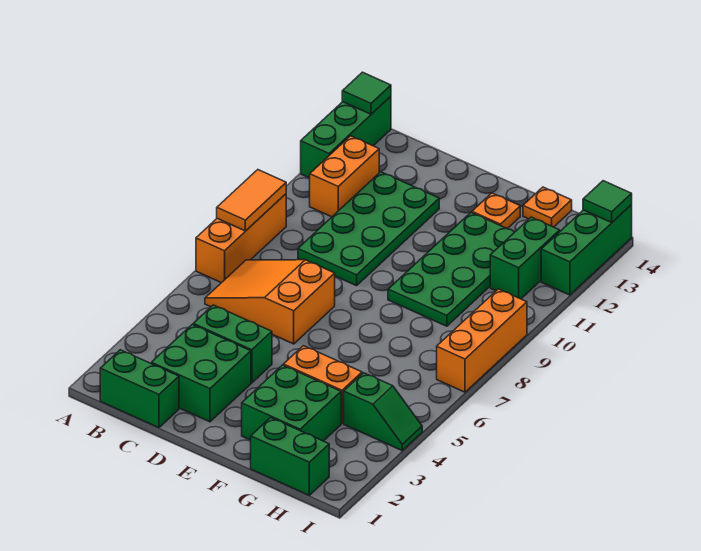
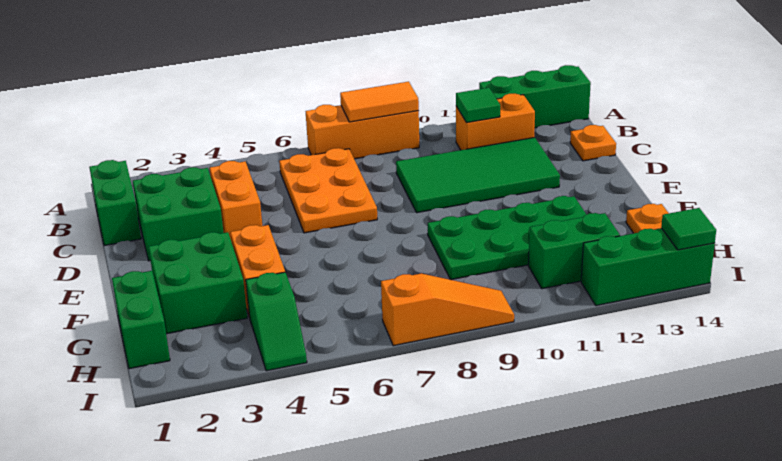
green tile A14 level 2 -> green tile B11 level 2
orange slope B6:D7 level 1 top D -> orange plate B6:D7 level 1
green brick C4:D4 level 1 -> orange brick C4:D4 level 1
green plate C9:D12 level 1 -> green tile C9:D12 level 1
orange plate F13 level 1 -> orange plate C14 level 1
orange brick I7:I9 level 1 -> orange slope I7:I9 level 1 top 7

